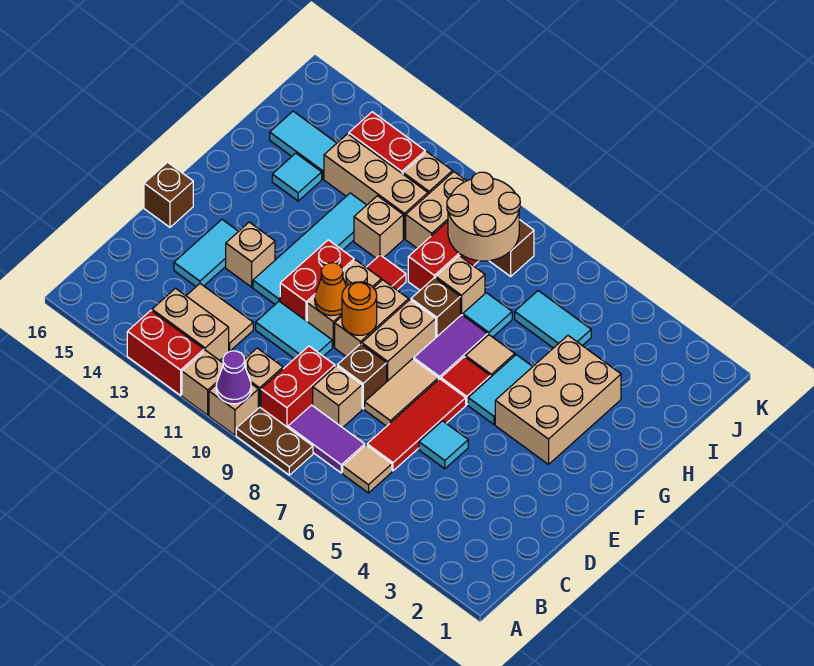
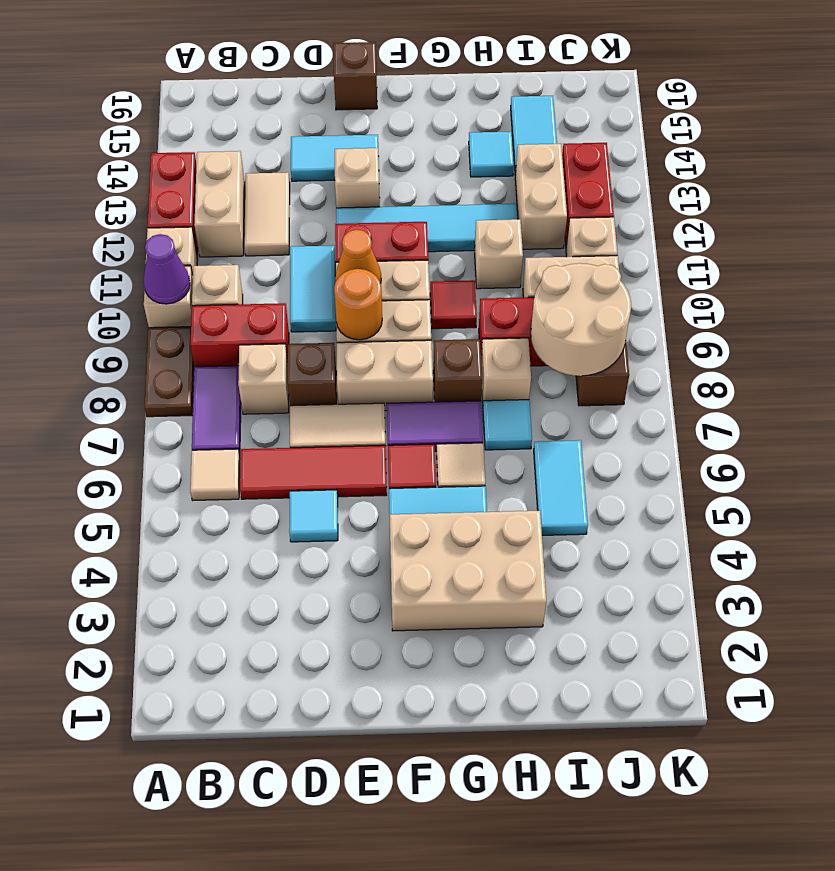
tan brick I11:I13 level 1 -> tan brick I12:I13 level 1

